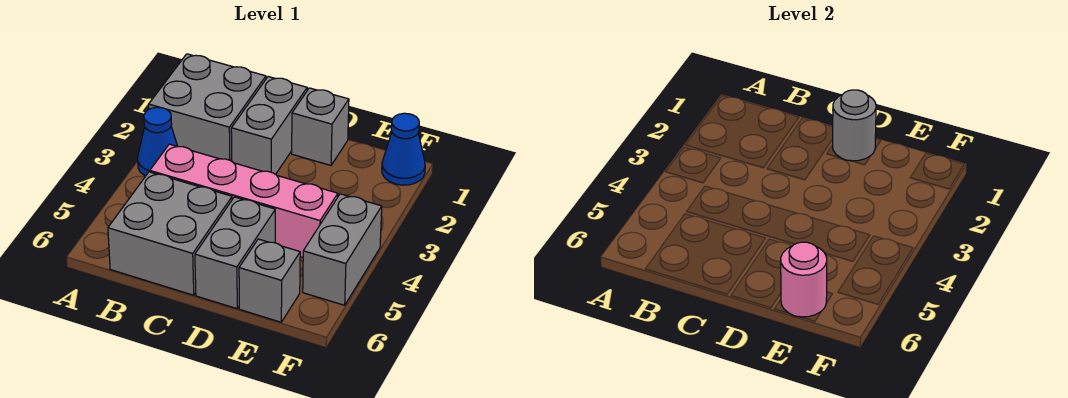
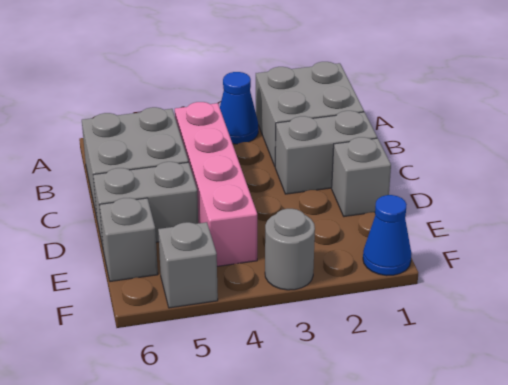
grey round brick D1 level 2 -> grey round brick F3 level 1
pink round brick E6 level 2 -> none
grey brick F4:F5 level 1 -> grey brick F5 level 1

